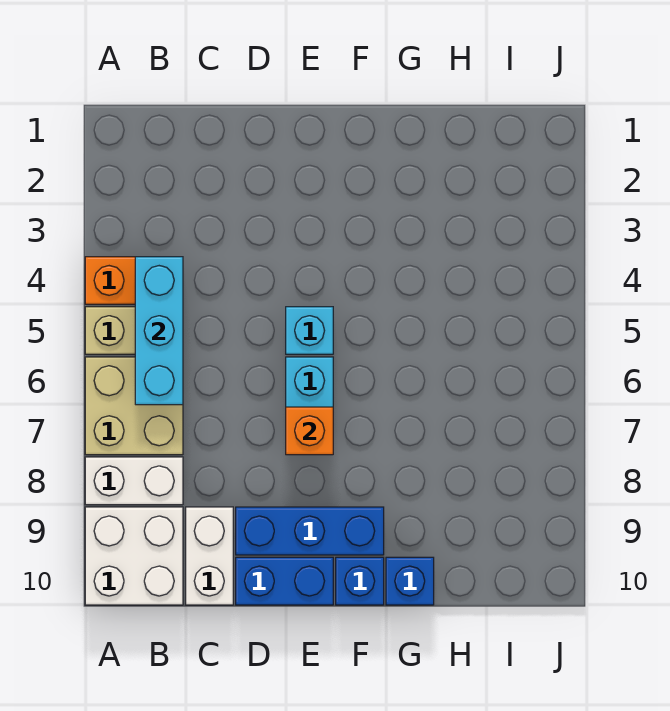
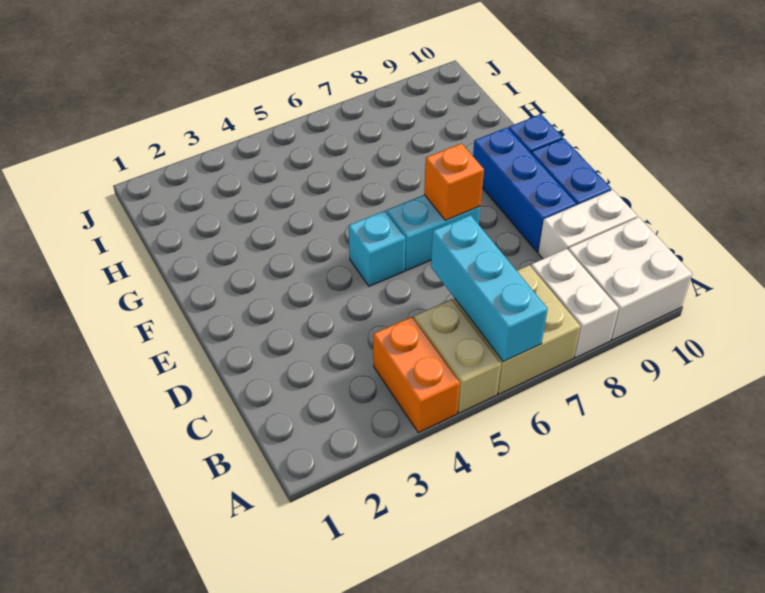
cyan brick B4:B6 level 2 -> cyan brick A6:C6 level 2
blue brick G10 level 1 -> none

